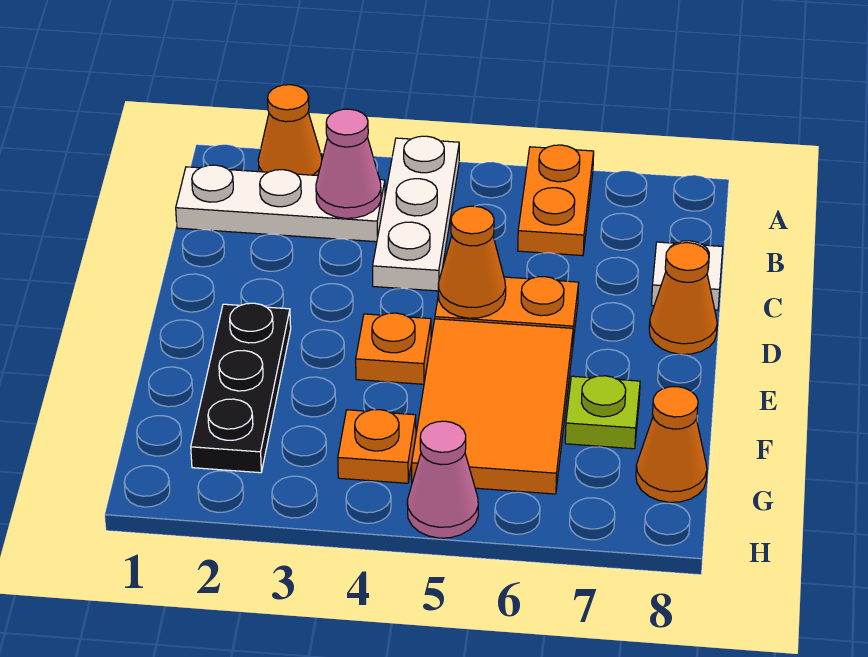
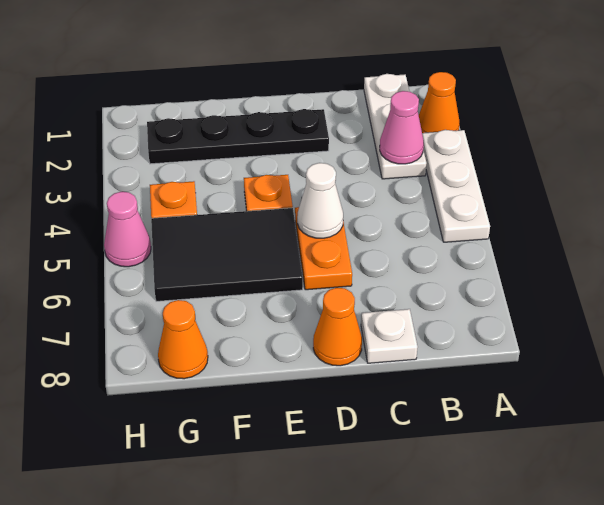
white plate A4:C4 level 1 -> white plate A3:A5 level 1
orange plate A6:B6 level 1 -> none
orange cone D5 level 2 -> white cone D5 level 2
black plate E2:G2 level 1 -> black plate D2:G2 level 1
orange tile E5:G6 level 1 -> black tile E5:G6 level 1
lime plate F7 level 1 -> none

